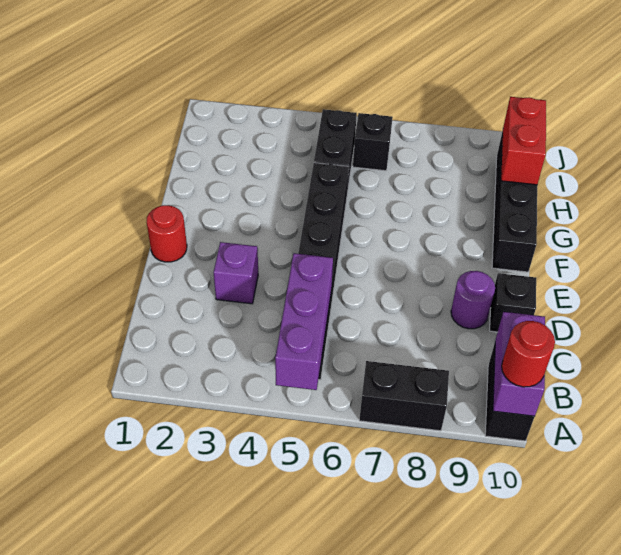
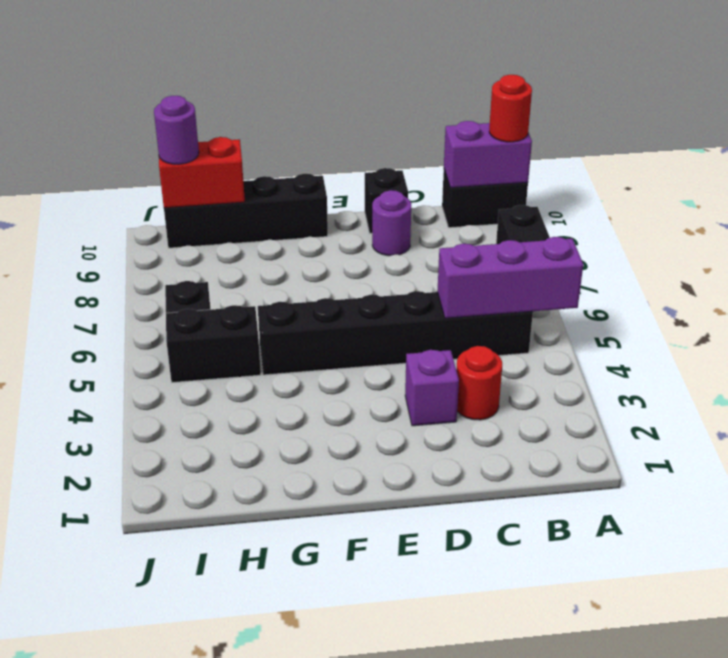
red round brick E1 level 1 -> red round brick C3 level 1
none -> purple round brick I10 level 3

